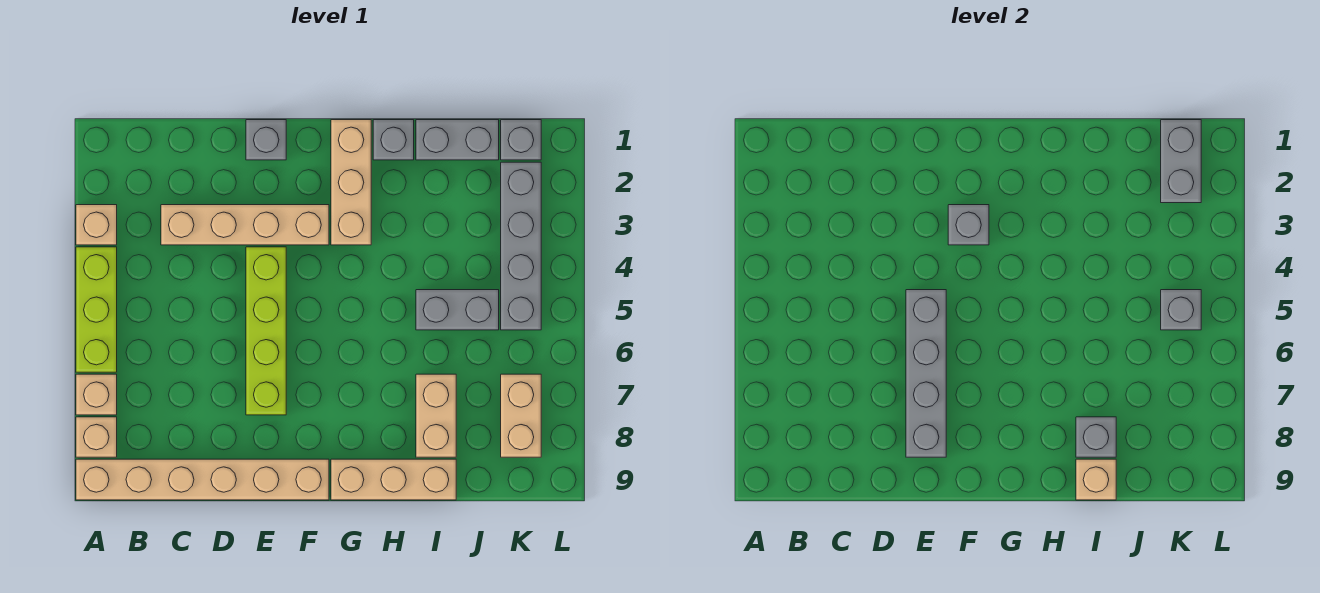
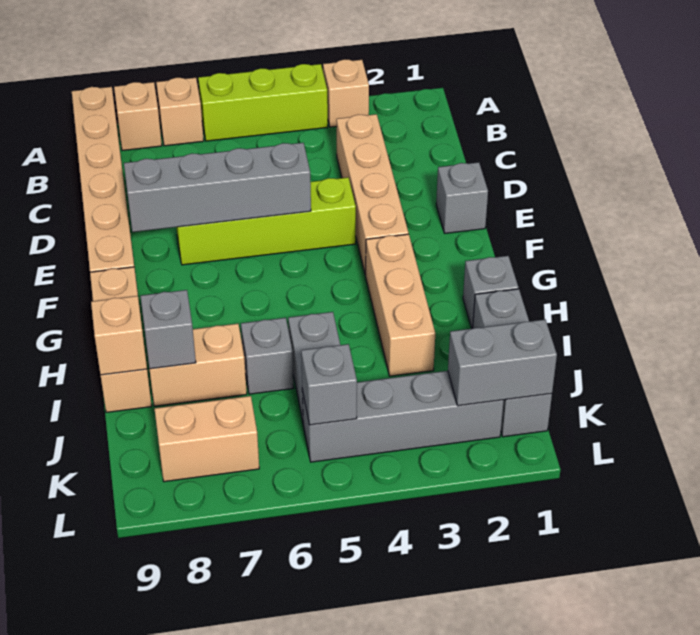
grey brick F3 level 2 -> grey brick I6 level 1
tan brick G1:G3 level 1 -> tan brick G3:I3 level 1

